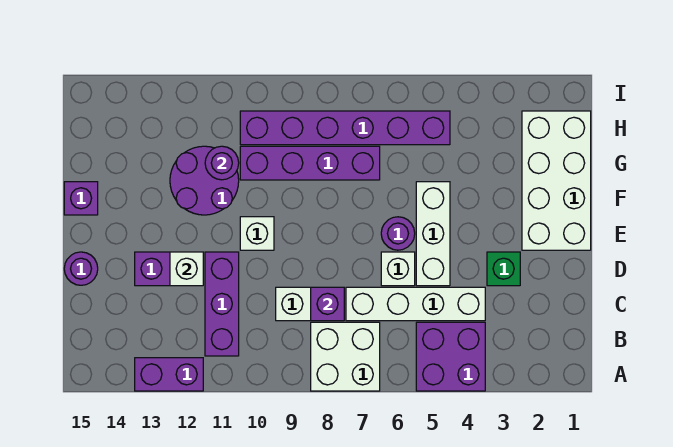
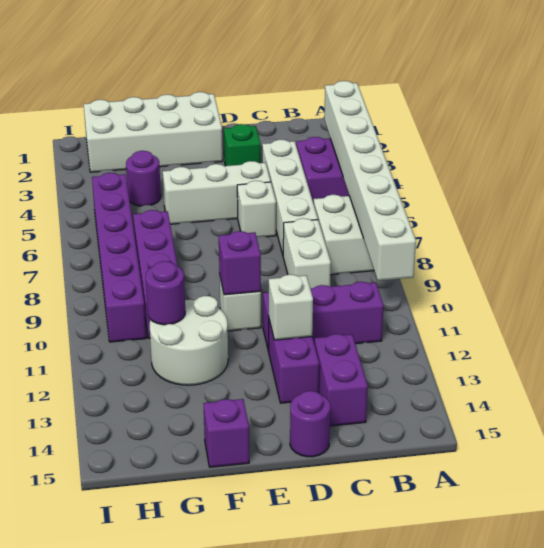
none -> white brick A3:A10 level 2
purple brick A12:A13 level 1 -> purple brick C13:C14 level 1
purple brick C8 level 2 -> purple brick E10 level 2
purple round brick E6 level 1 -> purple round brick G4 level 1
purple round brick F11:G12 level 1 -> white round brick F11:G12 level 1

